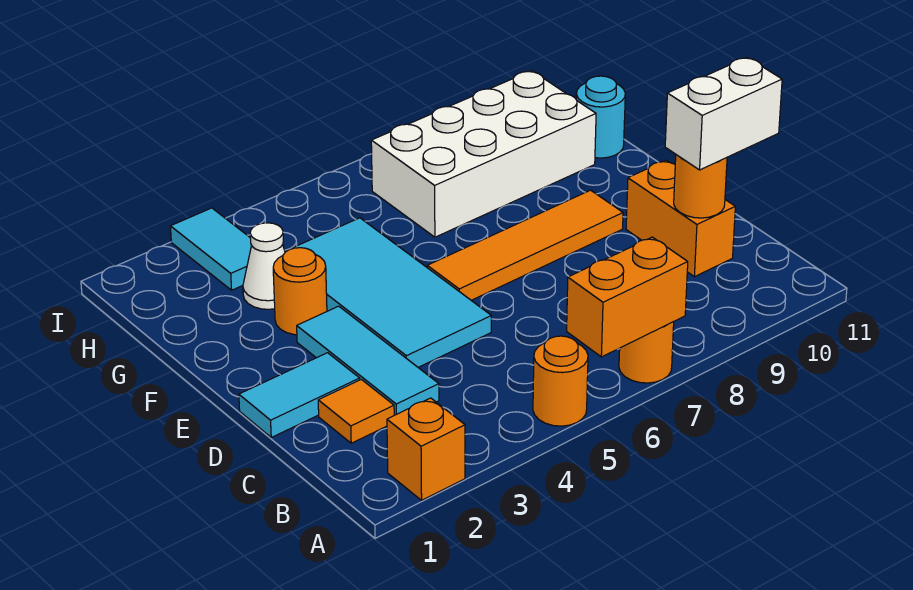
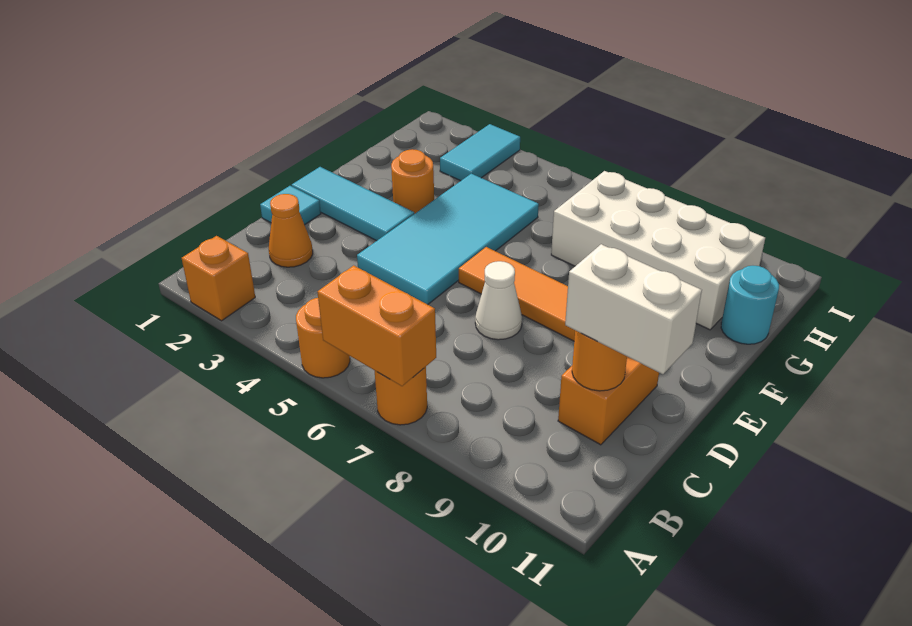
orange tile C2 level 1 -> orange cone C2 level 1
cyan tile C3:E3 level 1 -> cyan tile E1:E3 level 1
cyan tile D1:D2 level 1 -> cyan tile D1 level 1
white cone G3 level 1 -> white cone D7 level 1

